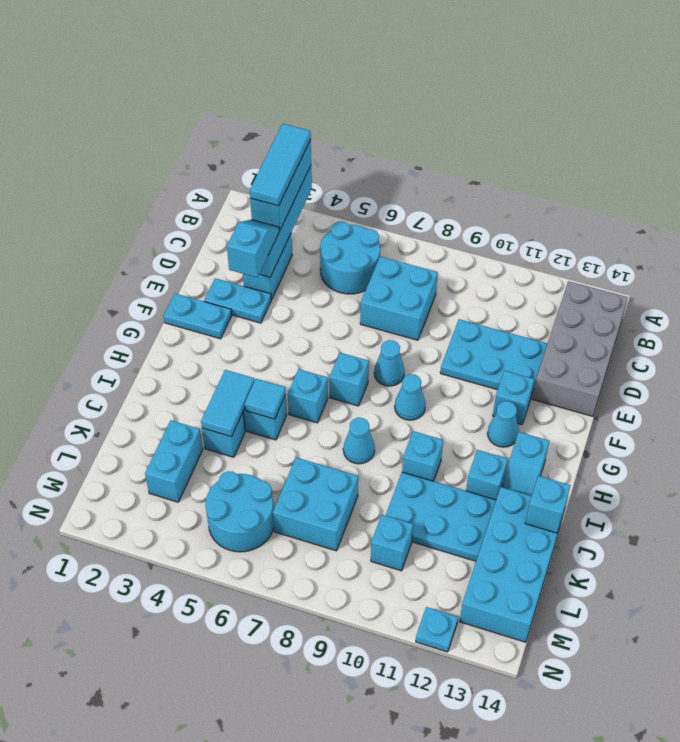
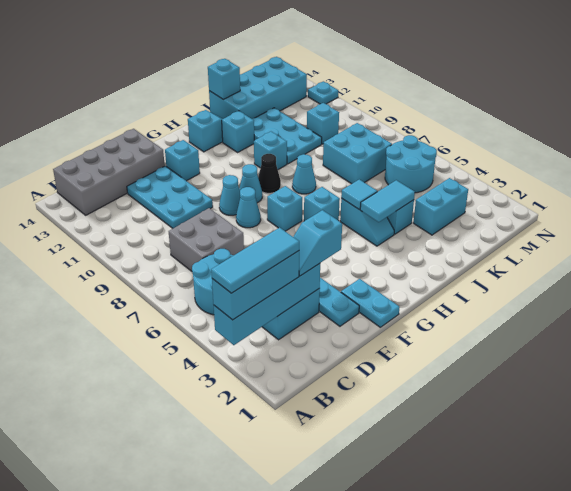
cyan brick C7:D8 level 1 -> grey brick C7:D8 level 1
cyan cone G12 level 1 -> cyan cone F9 level 1
none -> black cone H9 level 1

